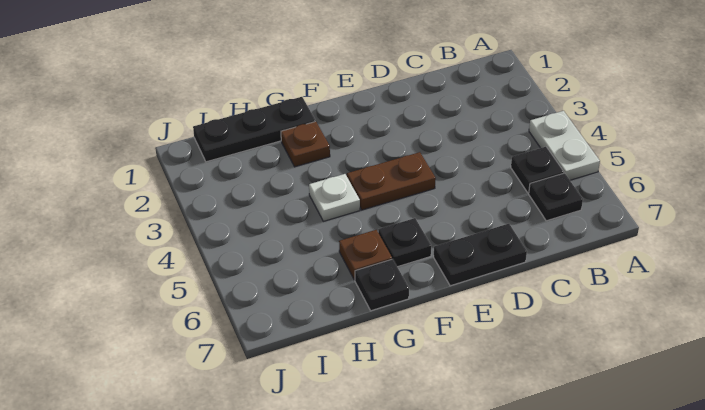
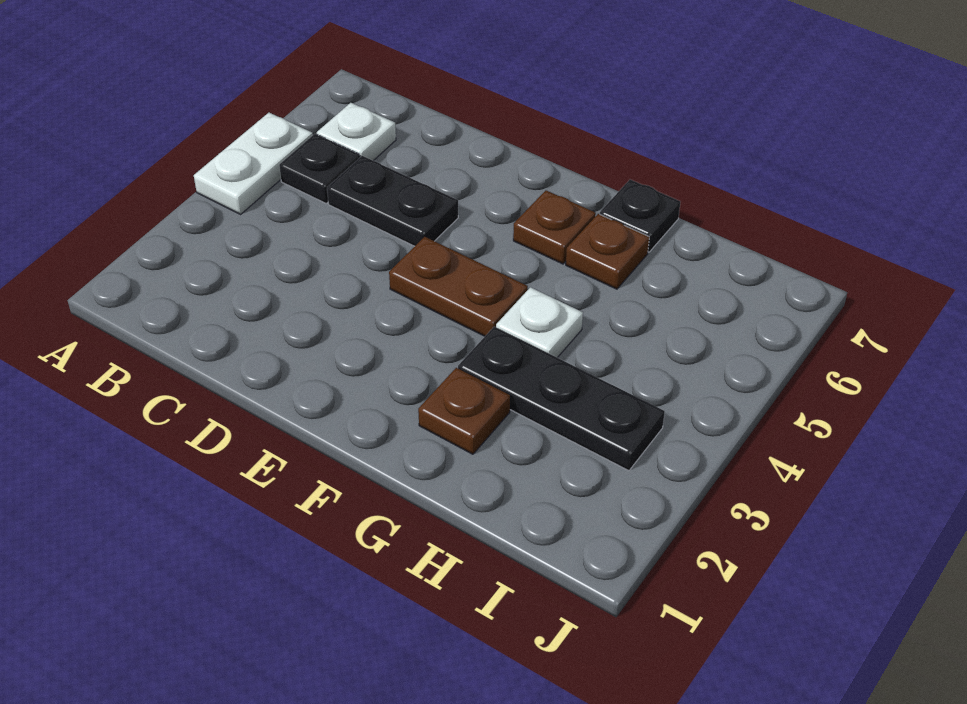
black plate B6 level 1 -> white plate B6 level 1
black plate D7:E7 level 1 -> black plate C5:D5 level 1
black plate F6 level 1 -> brown plate F6 level 1
black plate G1:I1 level 1 -> black plate G3:I3 level 1

